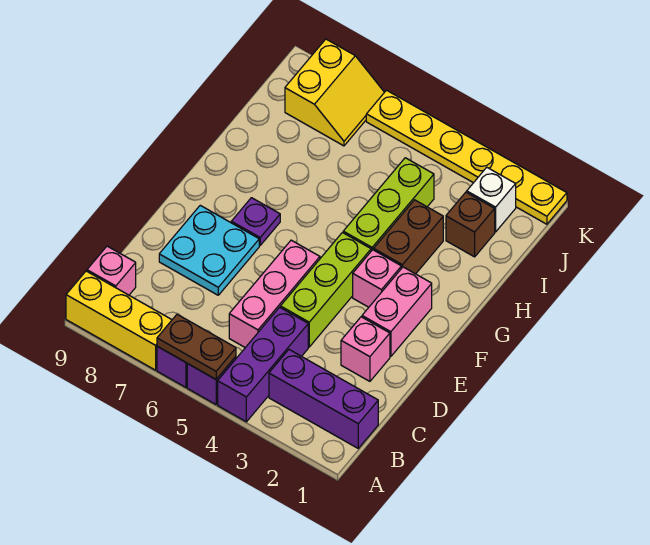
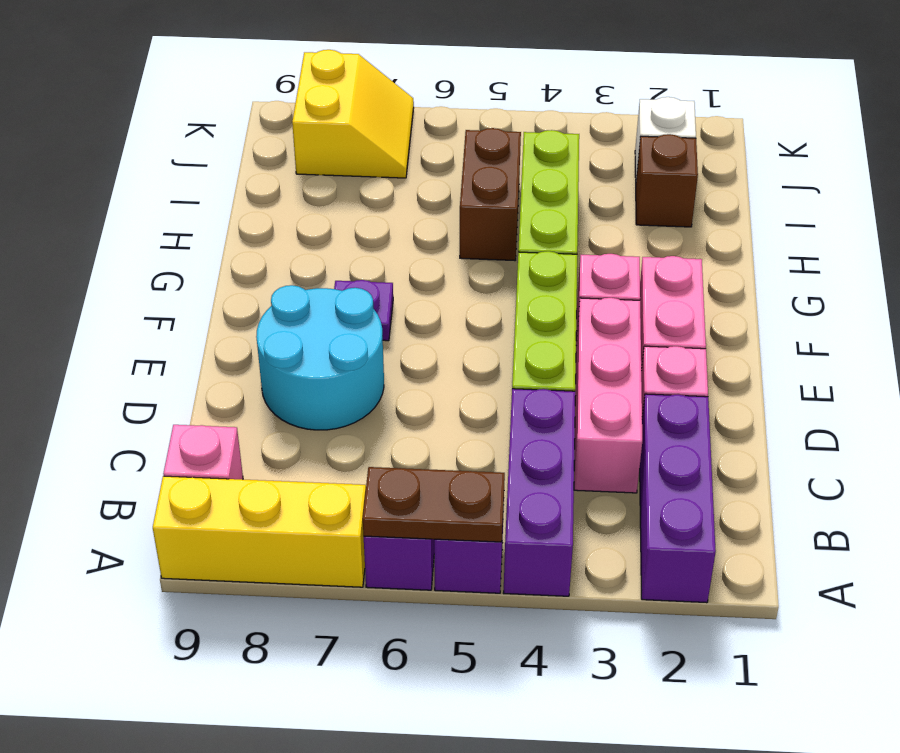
purple brick B1:B3 level 1 -> purple brick A2:C2 level 1
pink brick C5:E5 level 1 -> pink brick C3:E3 level 1
cyan plate D7:E8 level 1 -> cyan round brick D7:E8 level 1
brown brick G3:H3 level 1 -> brown brick H5:I5 level 1
yellow plate K1:K6 level 1 -> none

